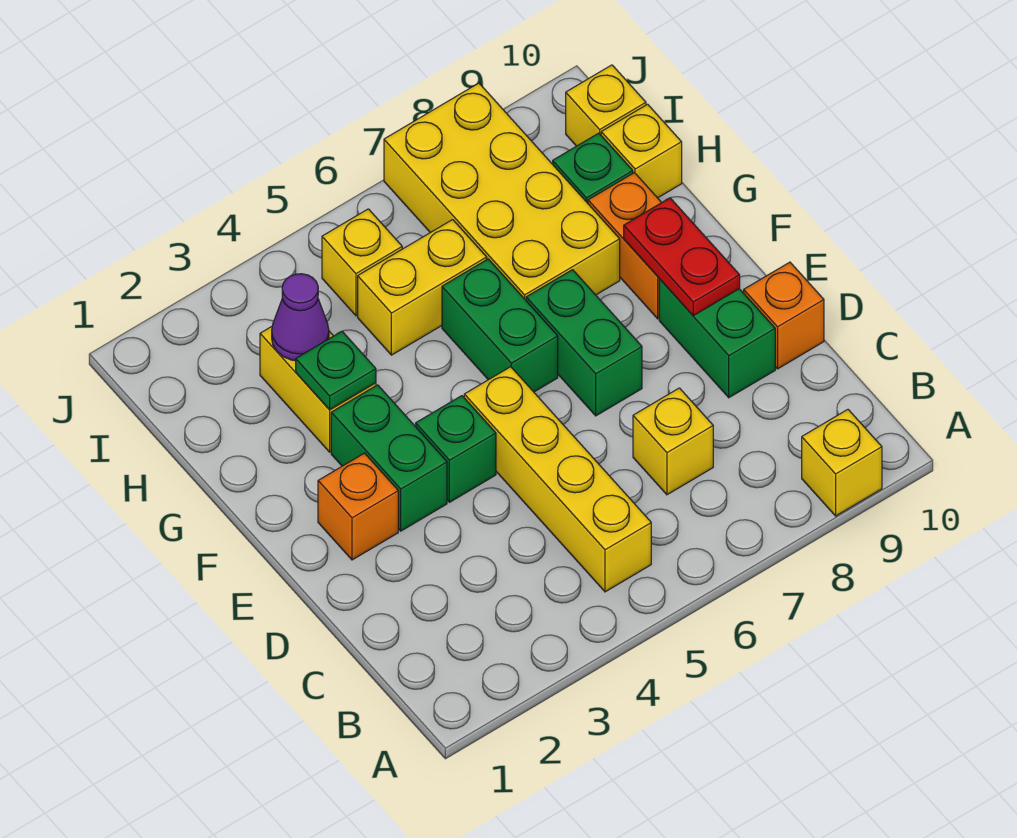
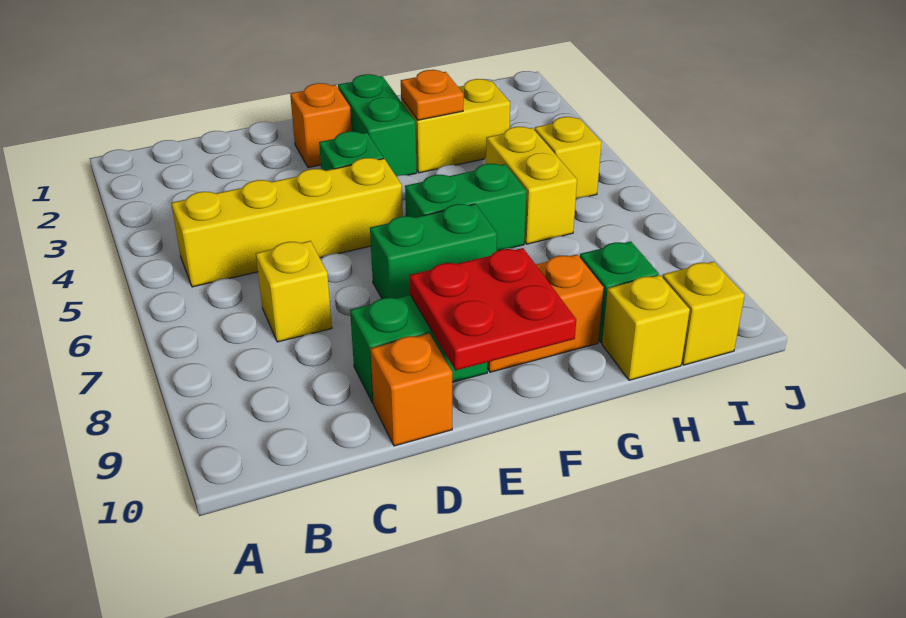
yellow brick A9 level 1 -> none
green brick E3:F3 level 1 -> green brick F2:F3 level 1
red plate E9:F9 level 2 -> red plate E9:F10 level 2
green plate G3 level 2 -> orange plate G3 level 2
yellow brick G7:J8 level 1 -> none
purple cone H3 level 2 -> none

